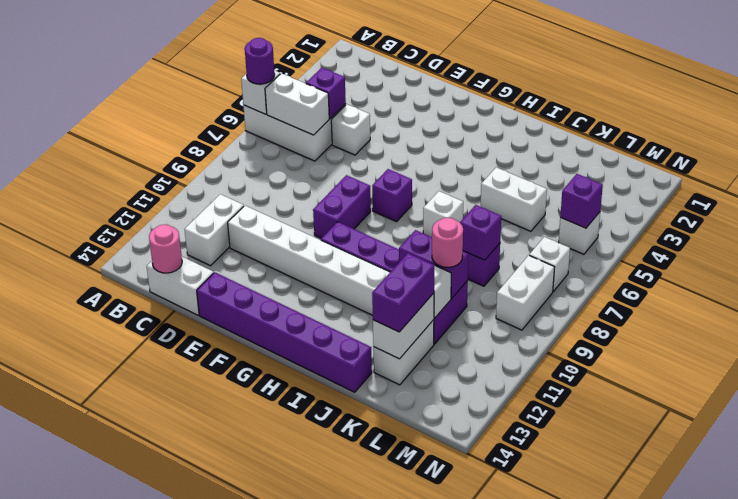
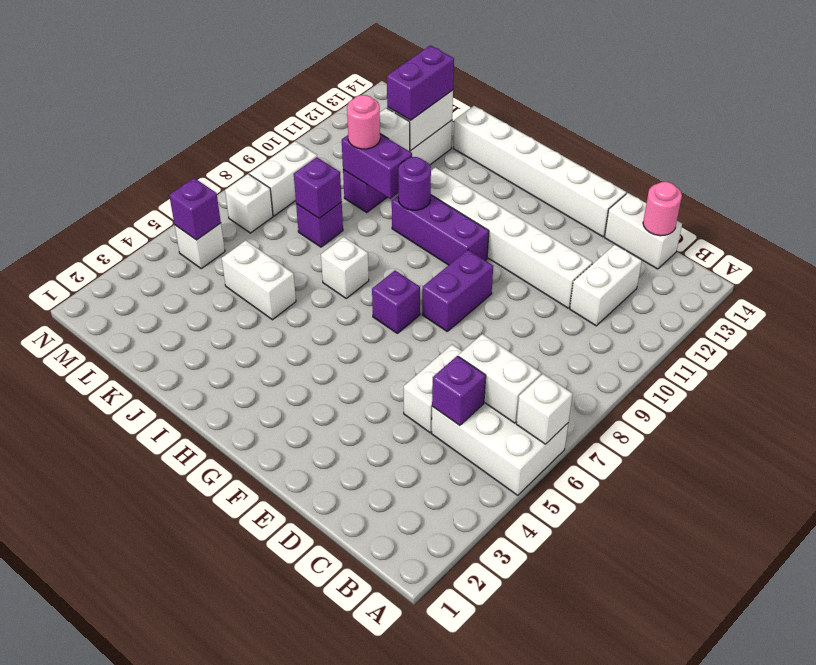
purple round brick A6 level 3 -> purple round brick I10 level 2
white brick D5 level 1 -> white brick D5:D6 level 1
purple brick E14:J14 level 1 -> white brick E14:J14 level 1

